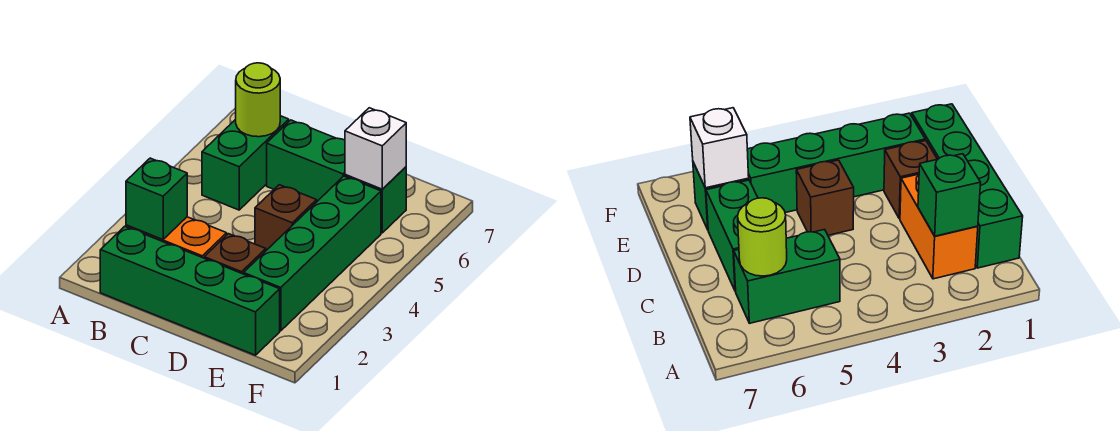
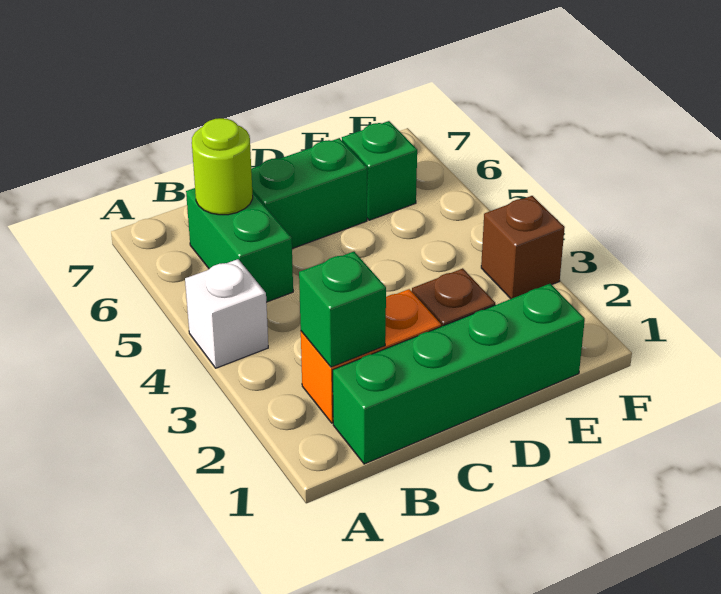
brown brick D4 level 1 -> brown brick F3 level 1
green brick E2:E5 level 1 -> none
white brick E6 level 2 -> white brick A4 level 1

